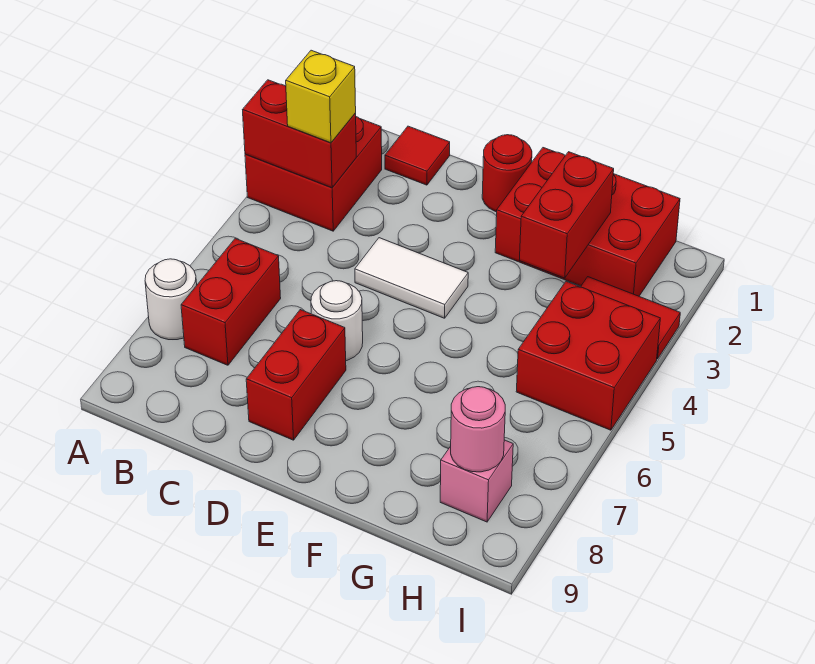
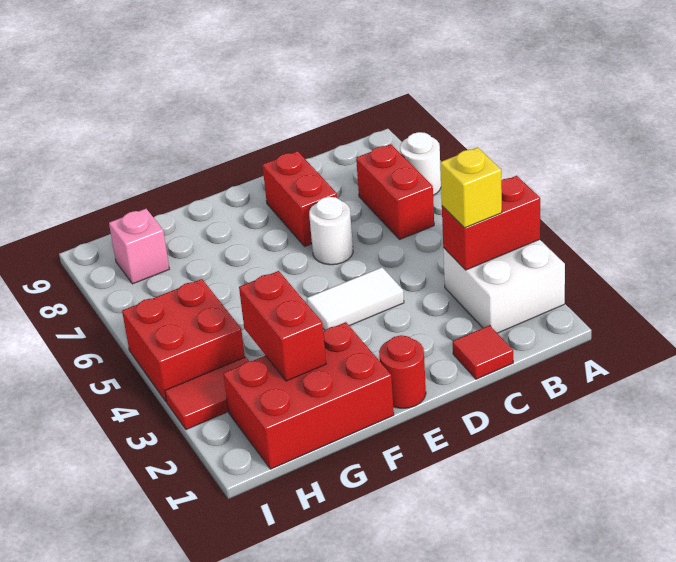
red brick A2:B3 level 1 -> white brick A2:B3 level 1
pink round brick H8 level 2 -> none

